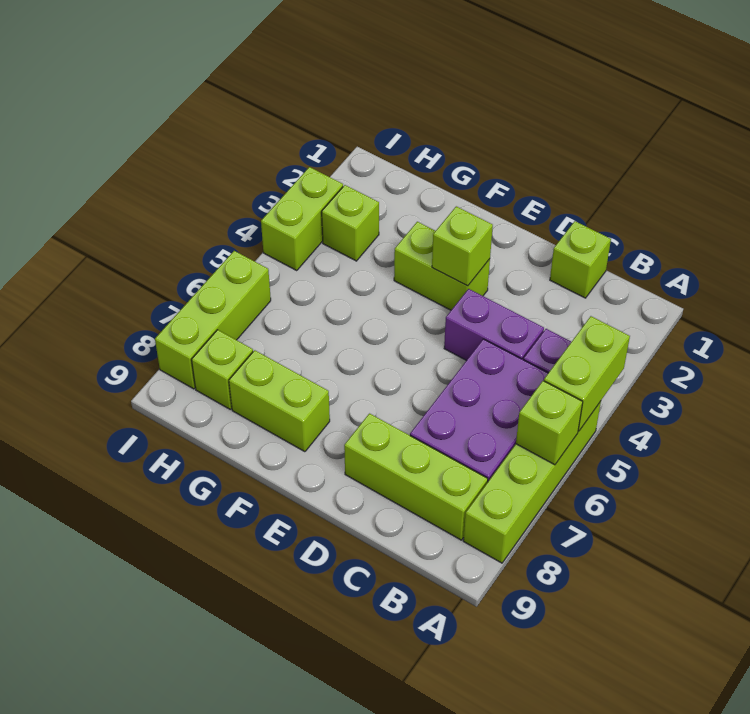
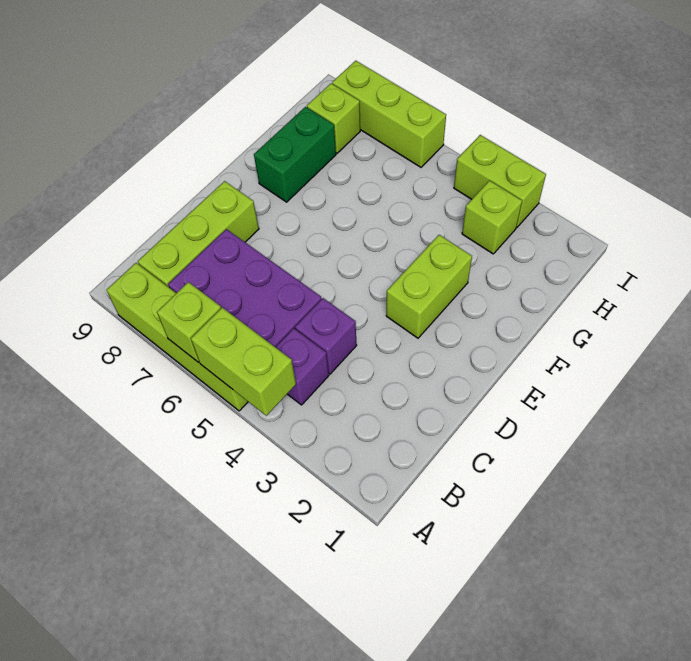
lime brick C1 level 1 -> none
purple brick C4:D4 level 1 -> purple brick C4 level 1
lime brick E3 level 2 -> none
lime brick F8:G8 level 1 -> green brick F8:G8 level 1

